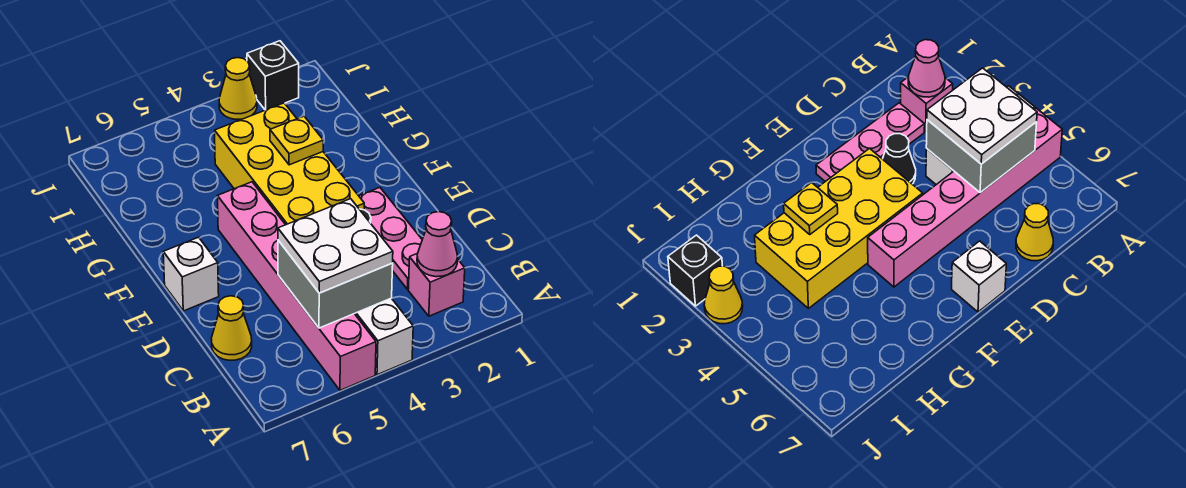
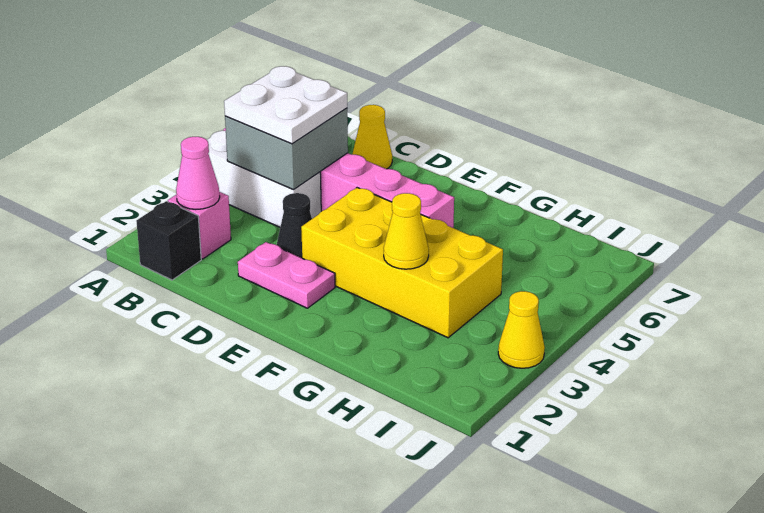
pink plate C2:E2 level 1 -> pink plate D2:E2 level 1
white brick E7 level 1 -> none
yellow plate G3 level 2 -> yellow cone G3 level 2
black brick J2 level 1 -> black brick B1 level 1

